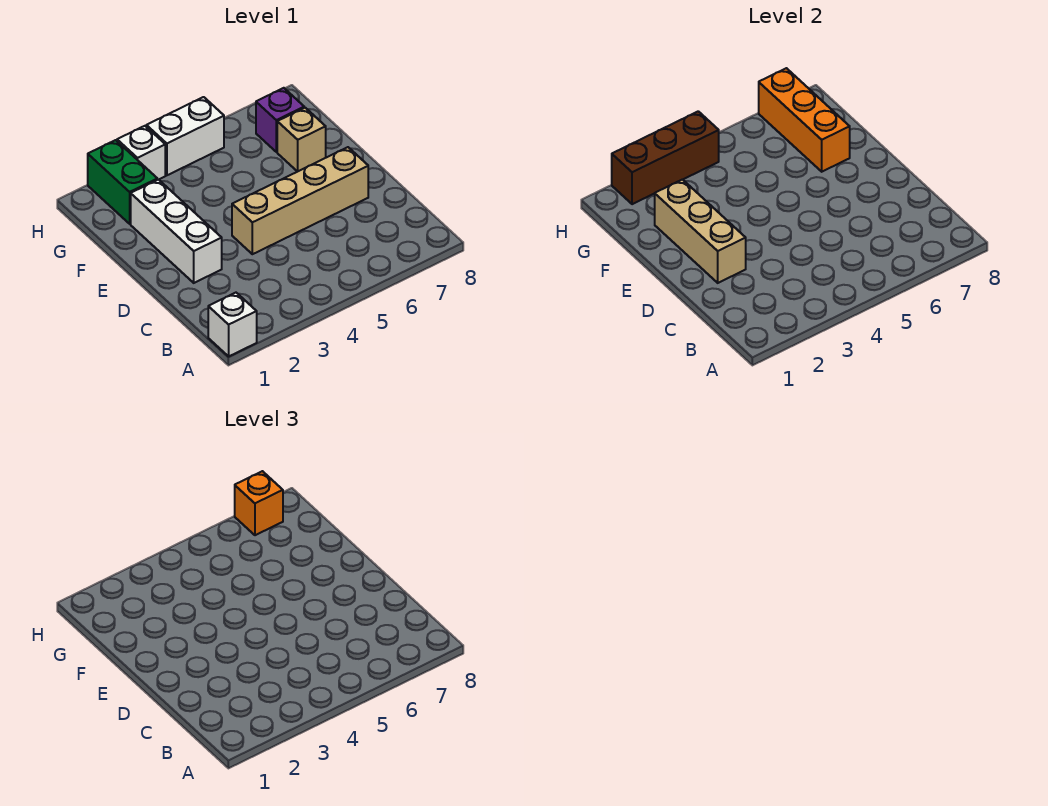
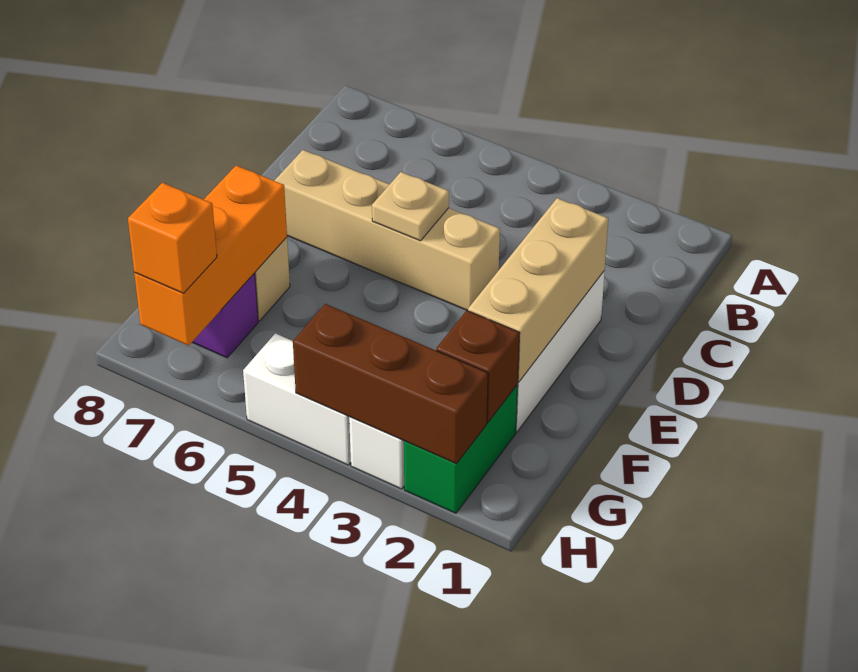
white brick A1 level 1 -> none
none -> tan plate D5 level 2
none -> brown brick G2 level 2

